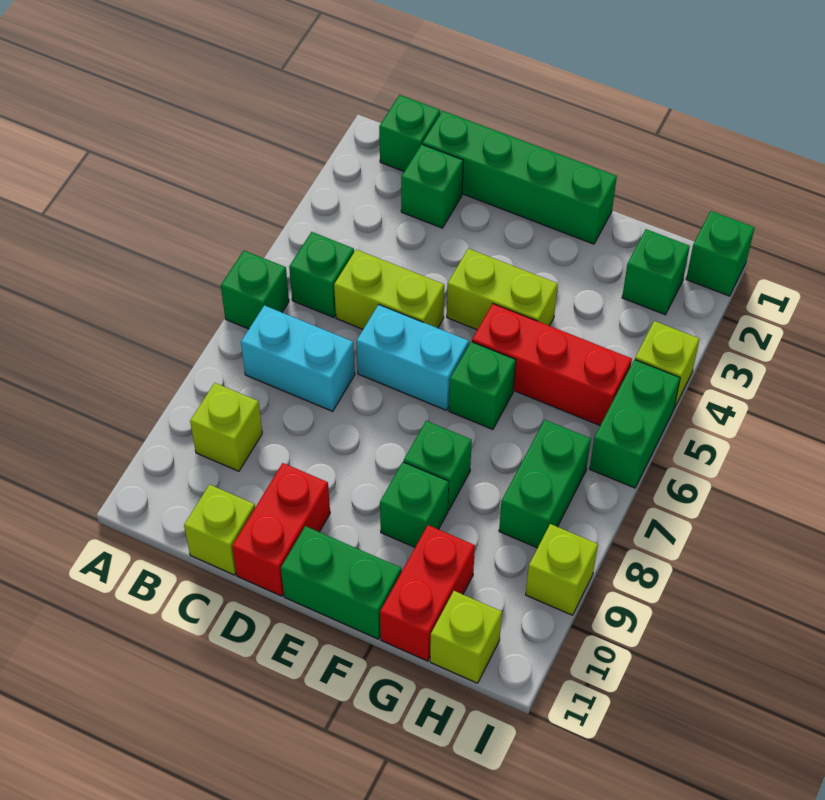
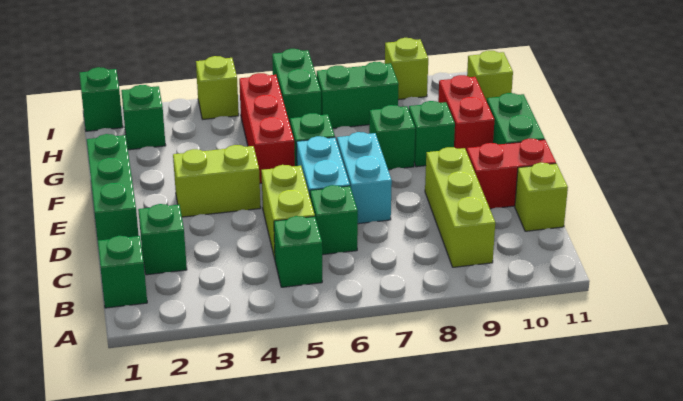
green brick A6 level 1 -> green brick C6 level 1
cyan brick B7:C7 level 1 -> cyan brick D7:E7 level 1
lime brick B9 level 1 -> lime brick B9:D9 level 1
green brick C1:F1 level 1 -> green brick D1:F1 level 1
lime brick E4:F4 level 1 -> lime brick E3:E4 level 1
red brick G10:G11 level 1 -> red brick F10:G10 level 1
green brick I5:I6 level 1 -> green brick H6:I6 level 1

